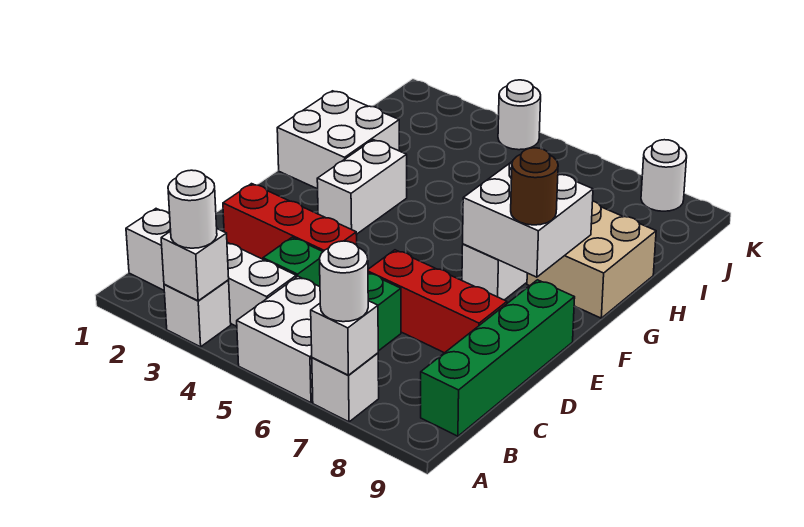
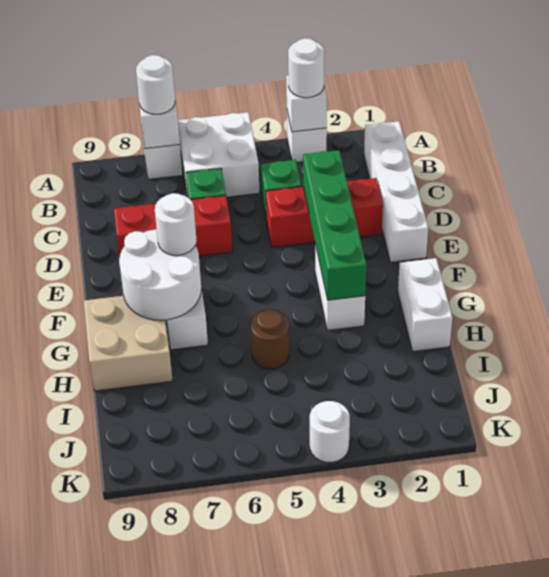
white brick B1:B4 level 1 -> white brick B1:E1 level 1
green brick B9:E9 level 1 -> green brick D3:G3 level 2
white brick F7:G8 level 2 -> white round brick F7:G8 level 2
brown round brick F8 level 3 -> brown round brick H5 level 1
white brick G1:H2 level 1 -> white brick G1:H1 level 1
white round brick K8 level 1 -> white round brick F7 level 3

